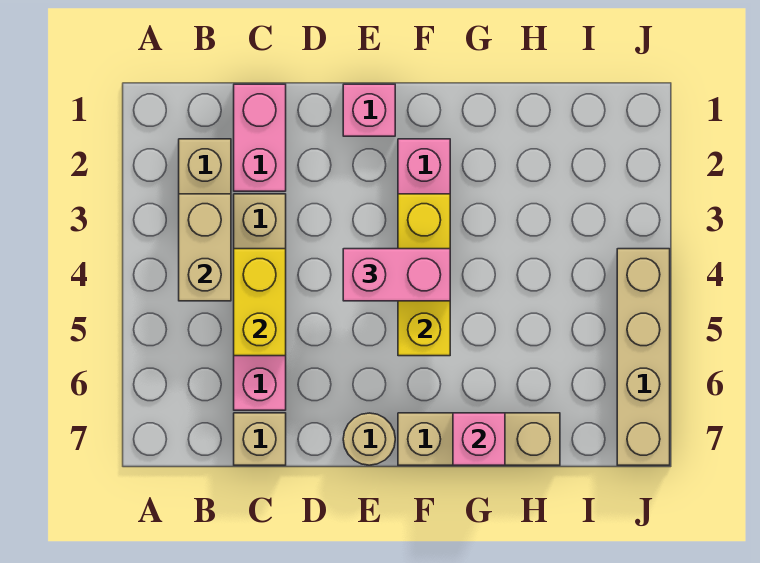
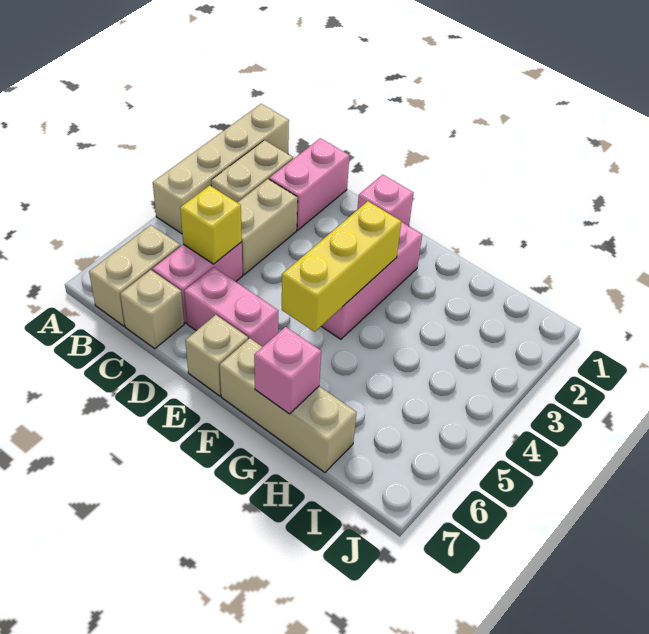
tan brick B3:B4 level 2 -> tan brick B6:B7 level 1
yellow brick C4:C5 level 2 -> yellow brick C5 level 2
pink brick E4:F4 level 3 -> pink brick D6:E6 level 1
tan round brick E7 level 1 -> tan brick E7 level 1
tan brick J4:J7 level 1 -> tan brick A1:A4 level 1

